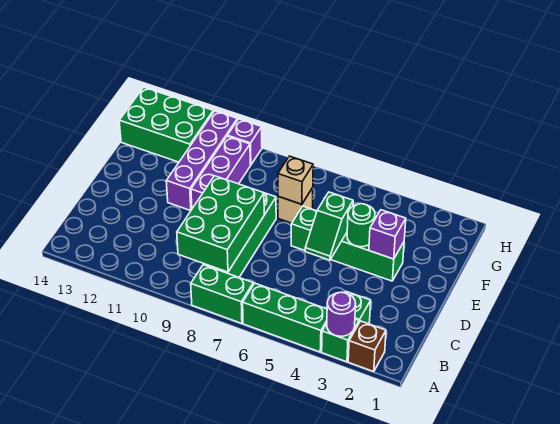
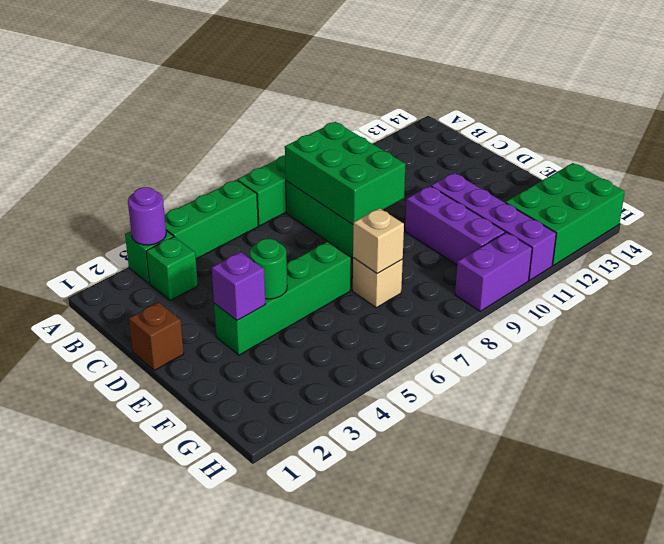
brown brick A2 level 1 -> brown brick D1 level 1
green slope D5:E5 level 2 top E -> none
purple brick H10 level 1 -> purple brick H9:H10 level 1

